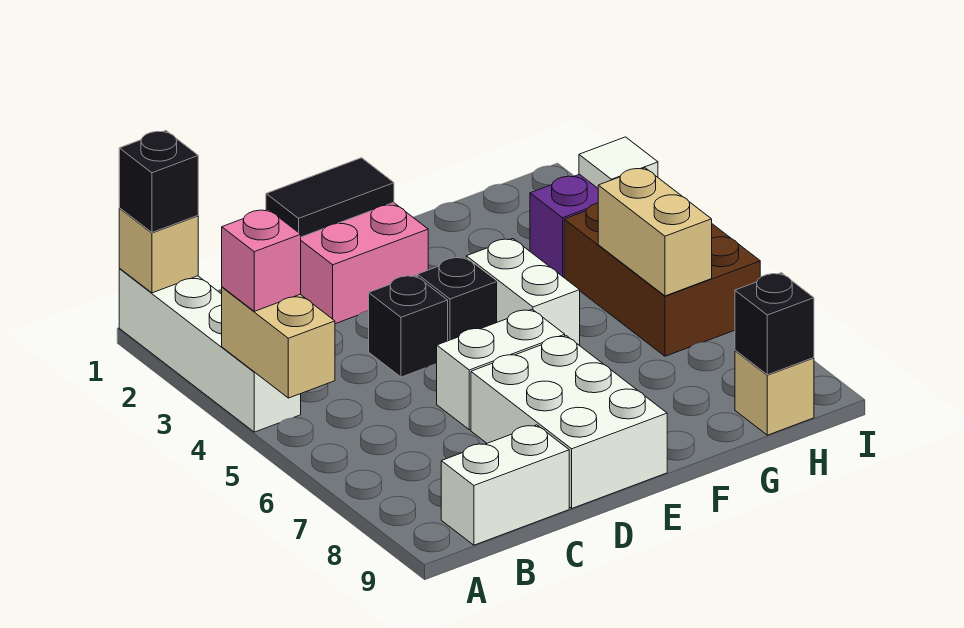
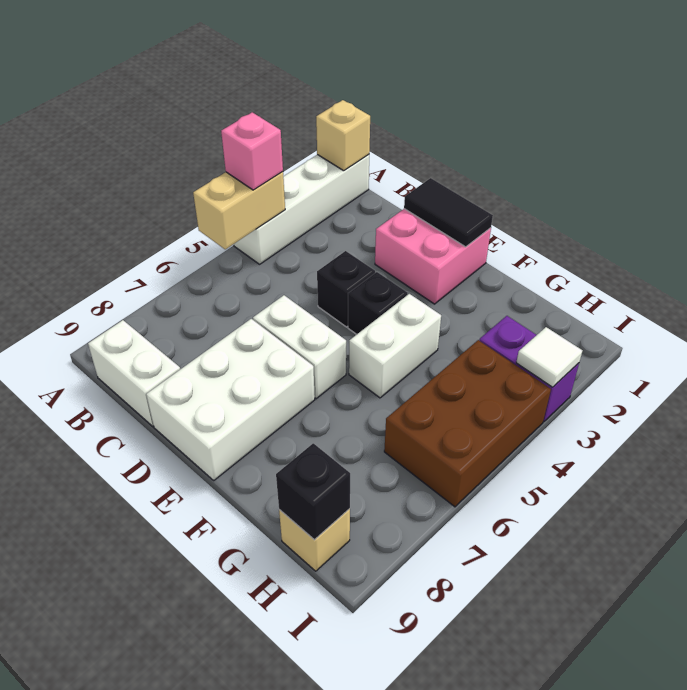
black brick A1 level 3 -> none
tan brick H5:H6 level 2 -> none

